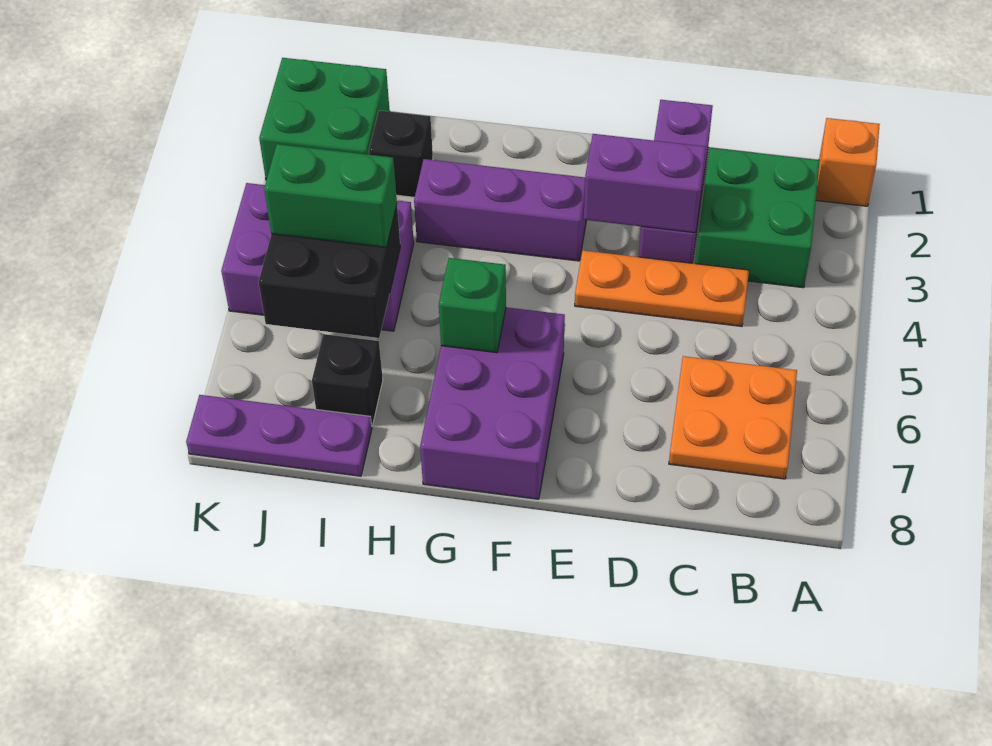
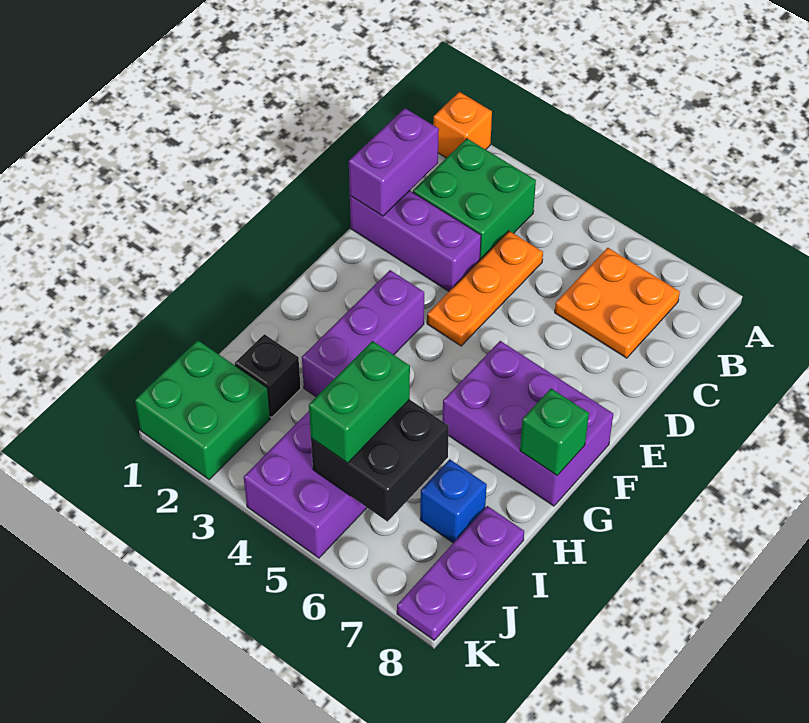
purple brick D3:E3 level 2 -> purple brick C1:D1 level 2
green brick G6 level 2 -> green brick G8 level 2
black brick I7 level 1 -> blue brick I7 level 1

